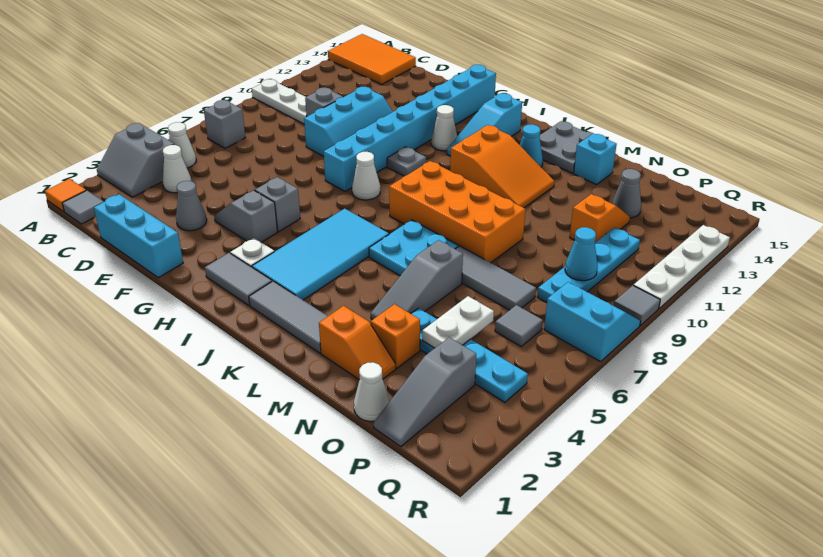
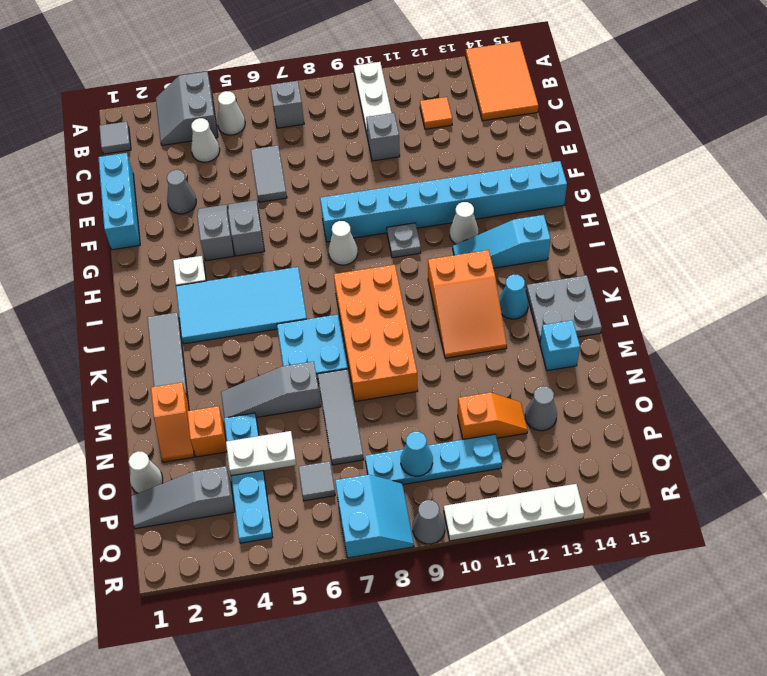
orange tile A1 level 1 -> orange tile C12 level 1
cyan slope E9:F11 level 1 top E -> none
grey tile H2:I2 level 1 -> grey tile D6:E6 level 1
grey tile R9 level 1 -> grey cone R9 level 1

